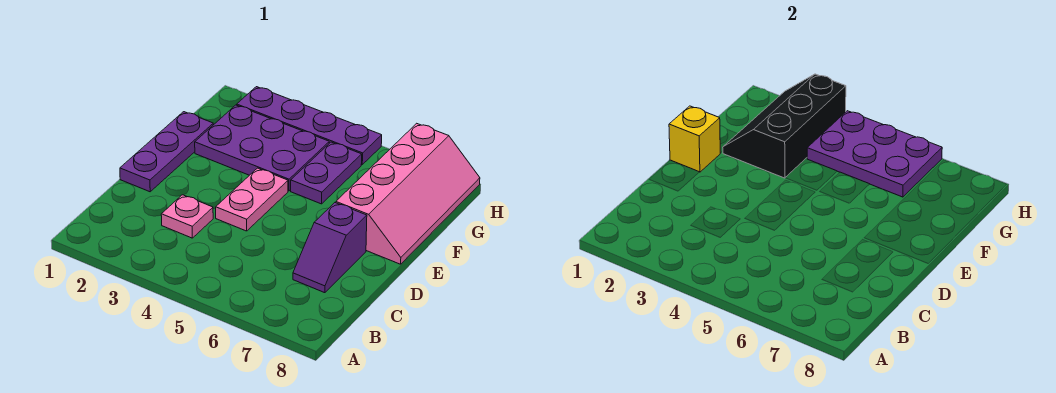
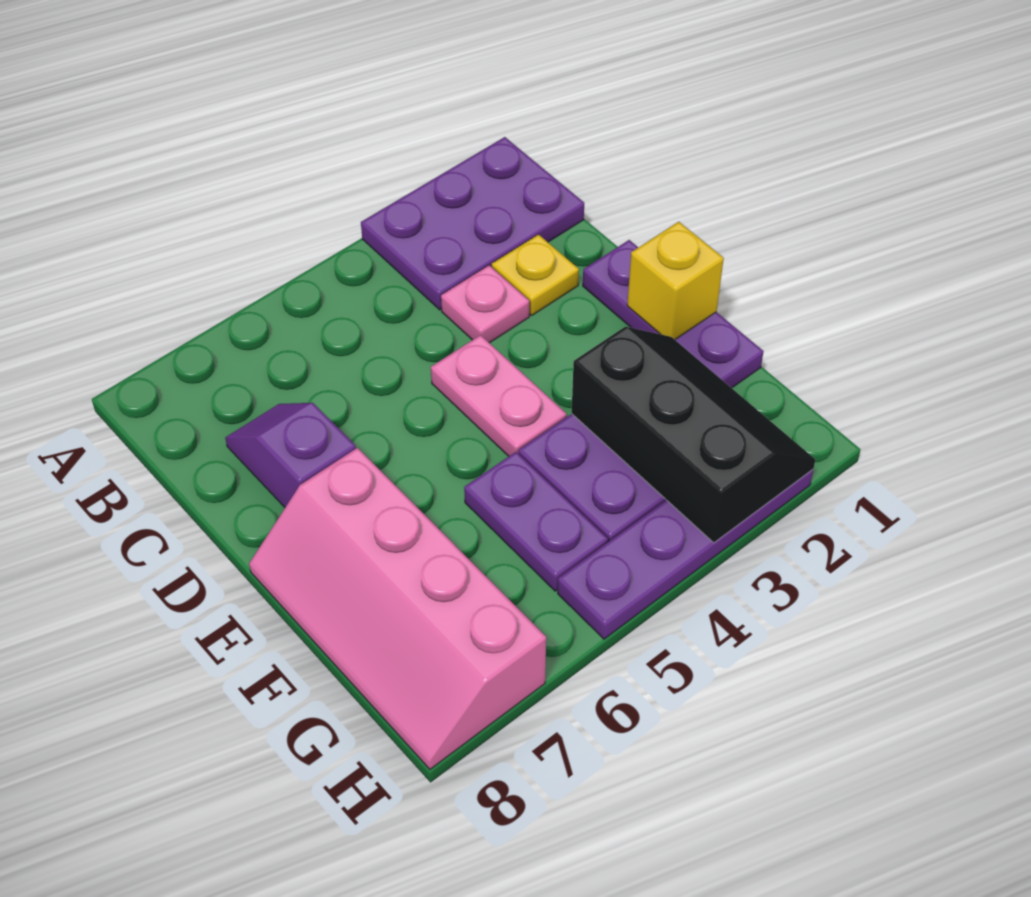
none -> yellow plate C2 level 1
purple plate G4:H6 level 2 -> purple plate A1:B3 level 1

